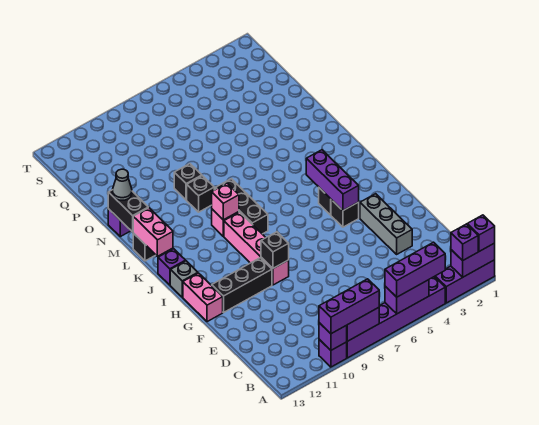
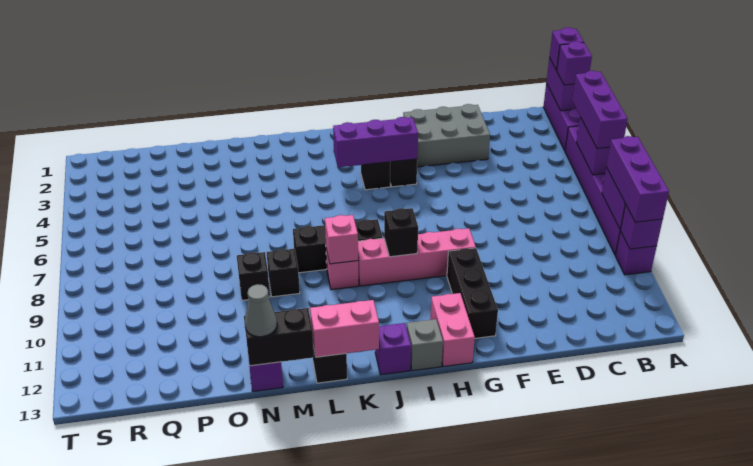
grey brick E3:G3 level 1 -> grey brick E2:G3 level 1
black brick G9 level 2 -> black brick I9 level 2
pink brick G13:H13 level 1 -> pink brick H12:H13 level 1

